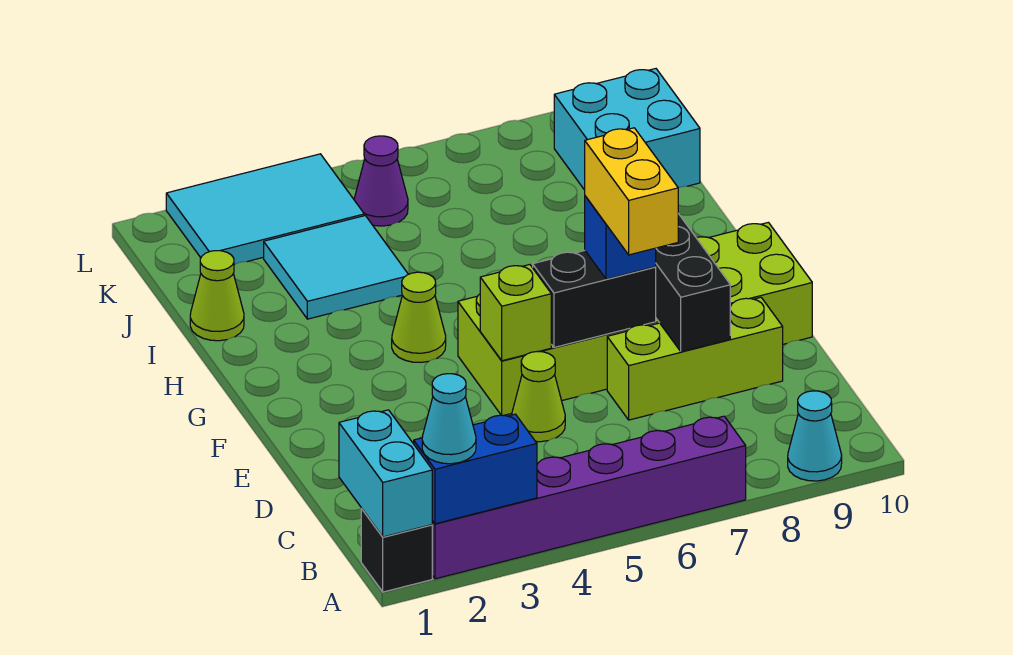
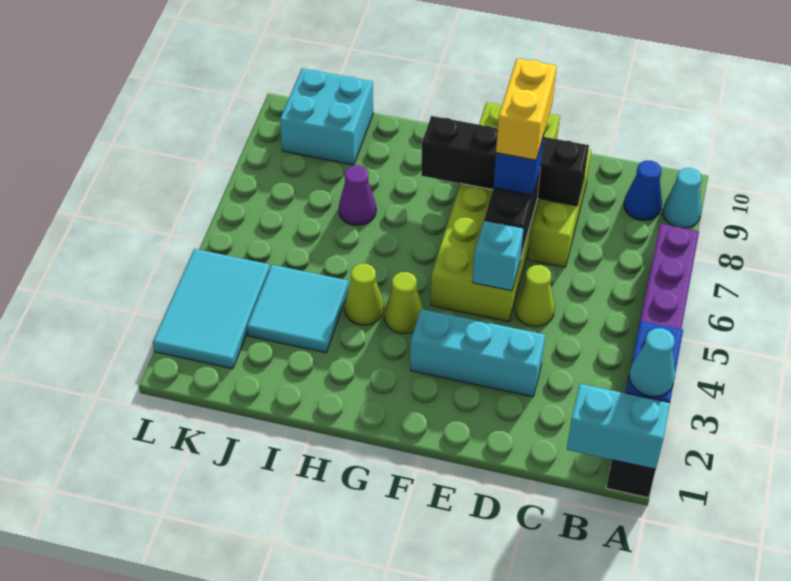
none -> blue cone B9 level 1
none -> cyan brick D3:F3 level 1
yellow brick D7:E7 level 4 -> yellow brick E7:E8 level 4
lime brick E5 level 2 -> cyan brick E5 level 2
lime cone I1 level 1 -> lime cone H4 level 1
purple cone K5 level 1 -> purple cone I7 level 1

